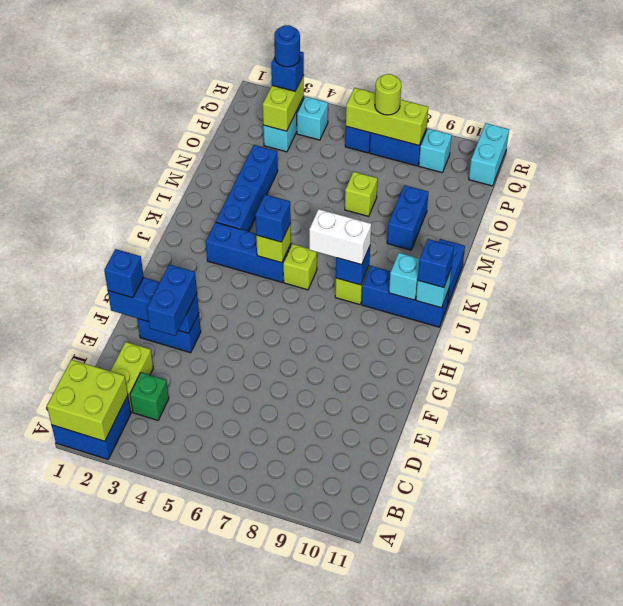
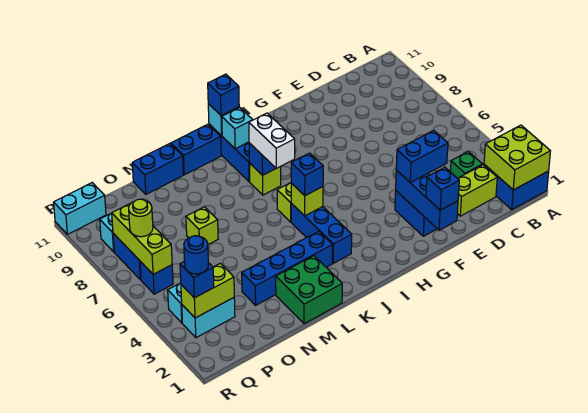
none -> green brick L1:M2 level 1
blue brick M9:N9 level 1 -> blue brick M11:N11 level 1

